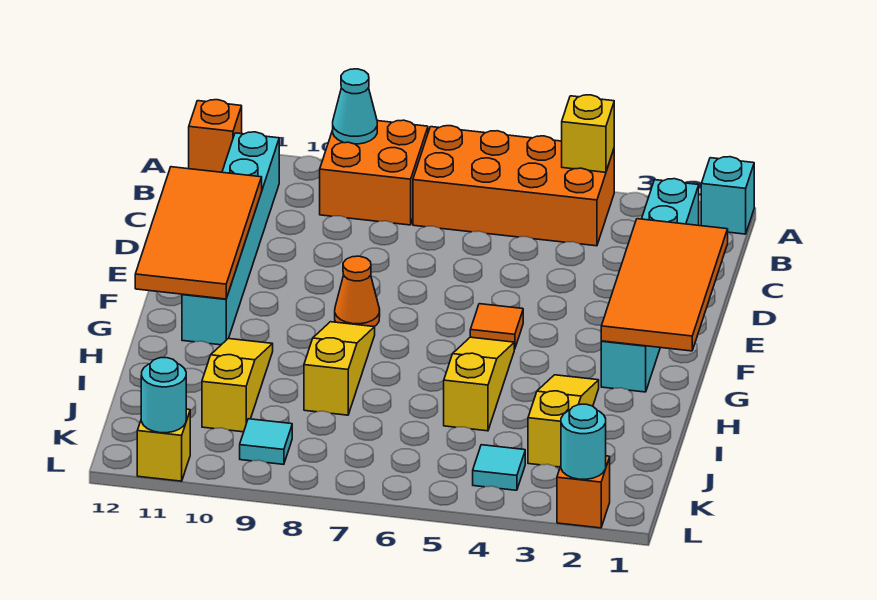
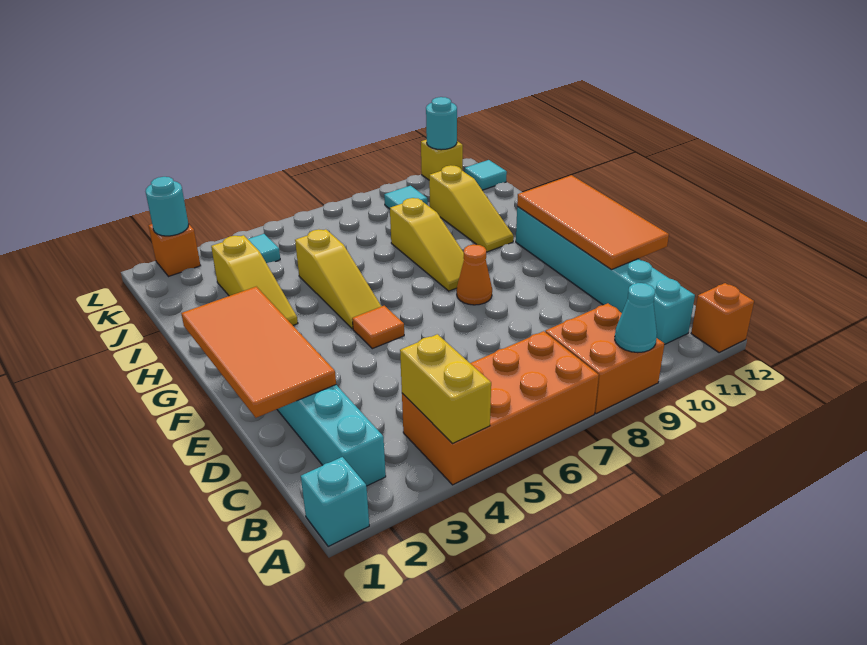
yellow brick A4 level 2 -> yellow brick A4:B4 level 2
none -> cyan tile K12 level 1

